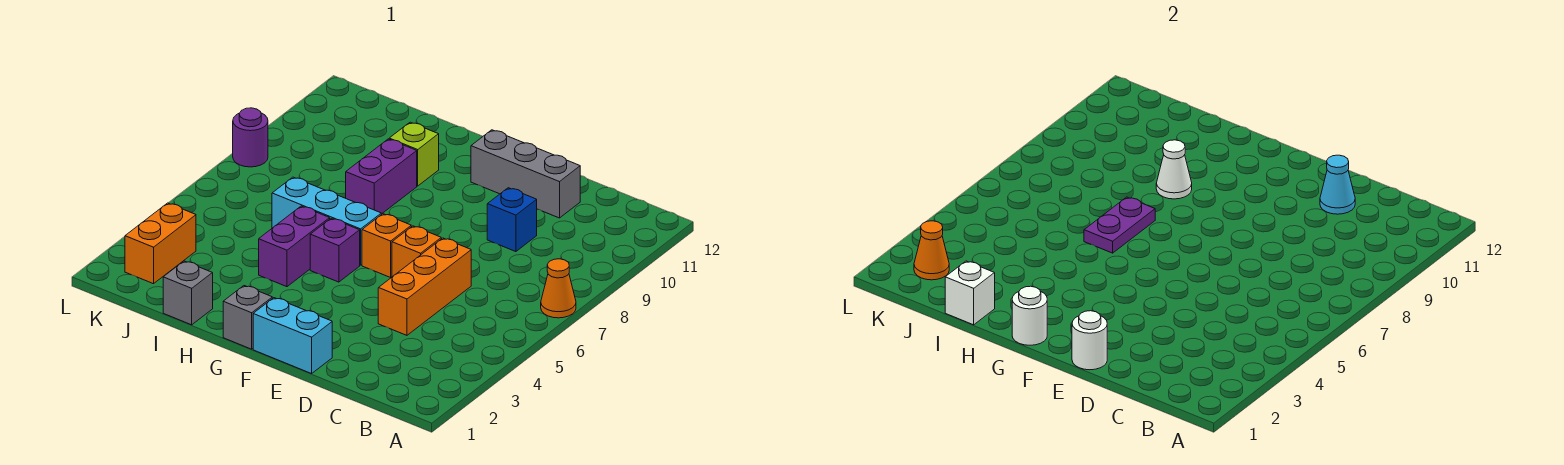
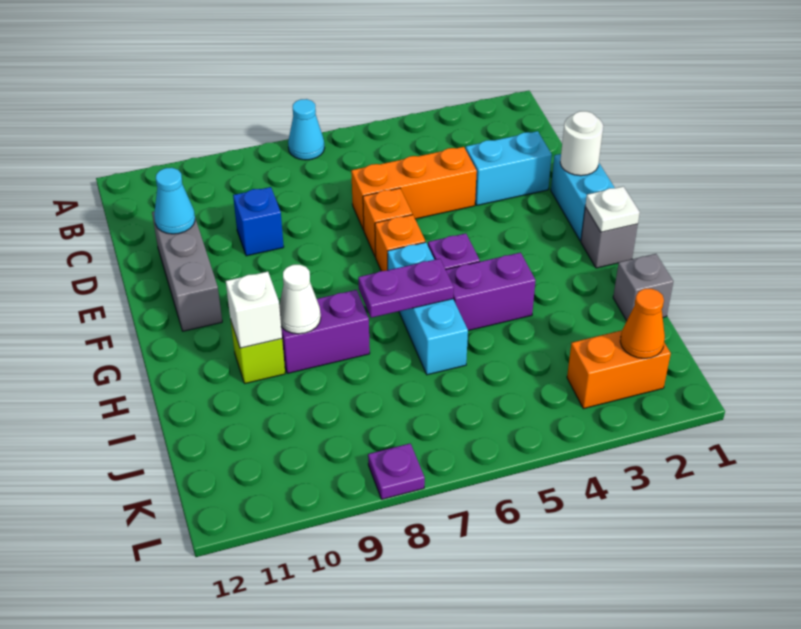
orange cone A7 level 1 -> cyan cone A7 level 1
none -> cyan brick D2:D3 level 1
white round brick G1 level 2 -> white plate G1 level 2
white brick I1 level 2 -> white brick H10 level 2
purple round brick L8 level 1 -> purple plate L8 level 1

